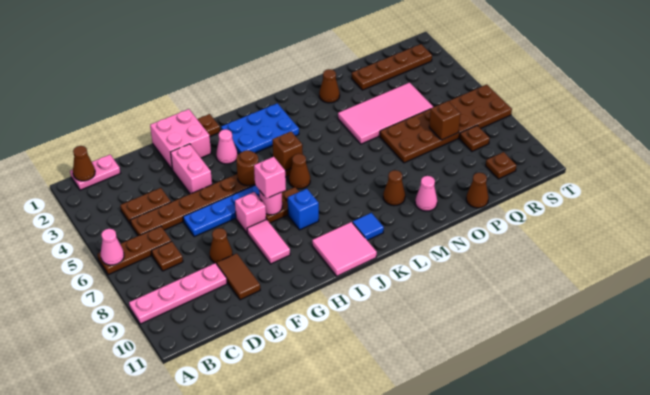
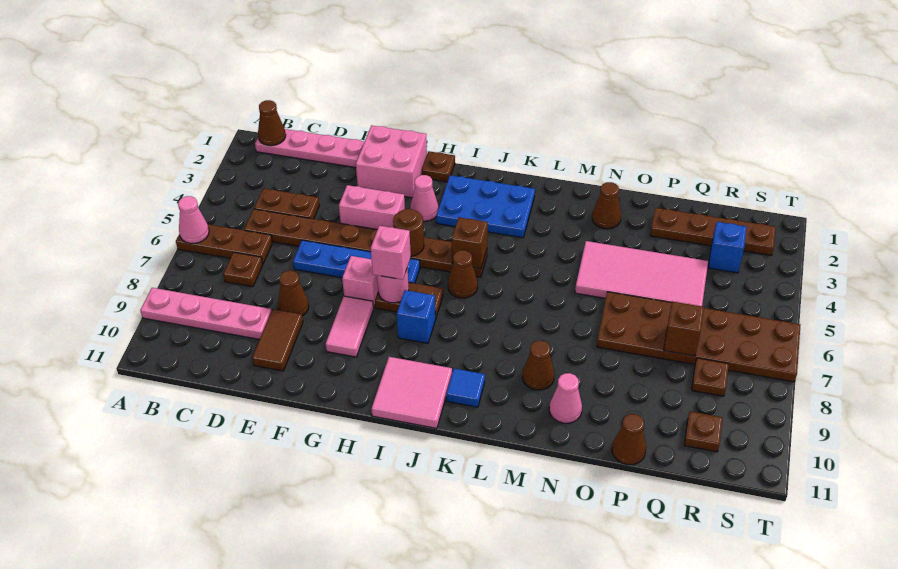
pink plate B1:C1 level 1 -> pink plate B1:E1 level 1
pink brick F3:F4 level 1 -> pink brick F4:G4 level 1
none -> blue brick R3 level 1

